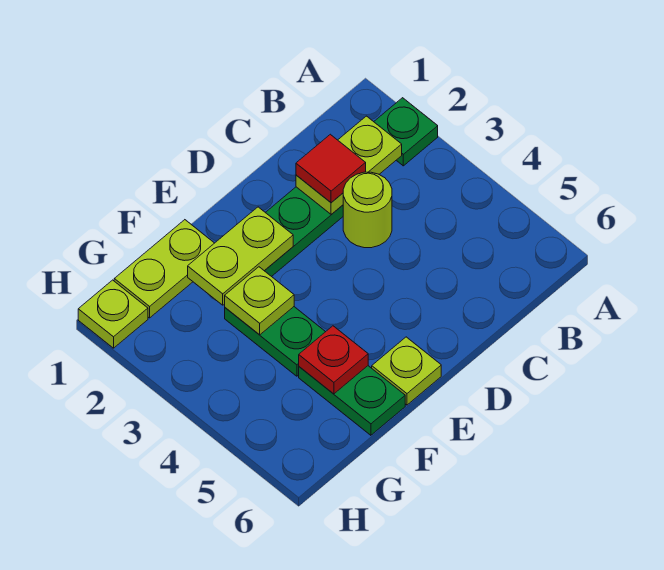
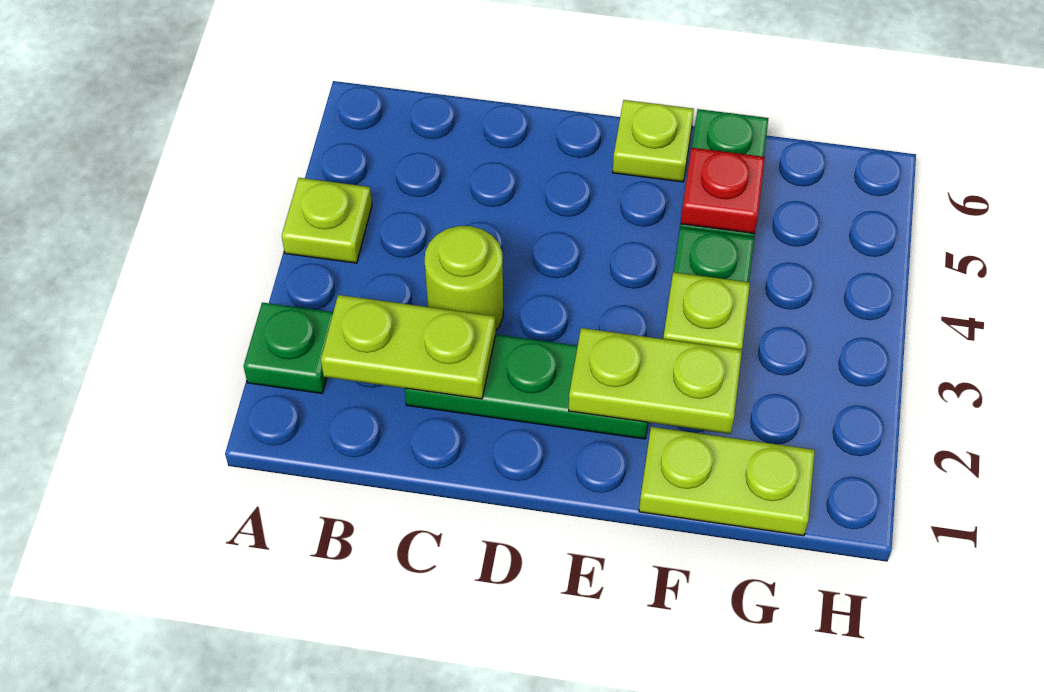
red tile C2 level 3 -> none
lime plate H1 level 1 -> lime plate A4 level 1

